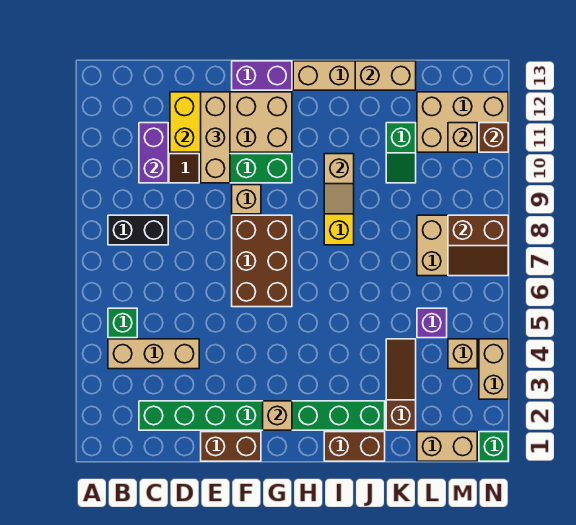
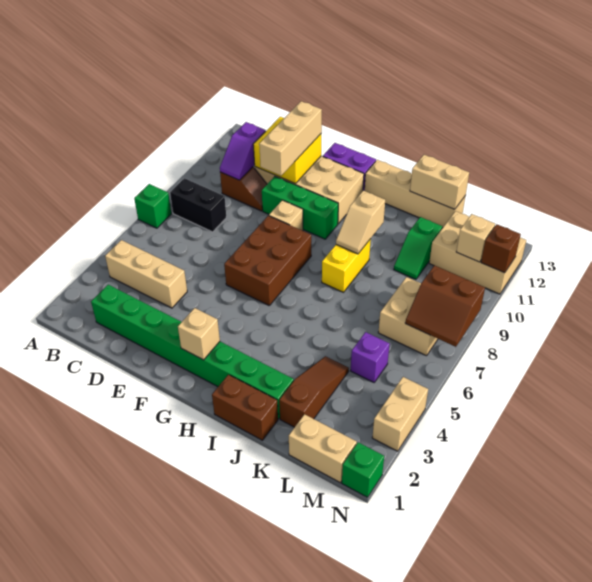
green brick B5 level 1 -> green brick A7 level 1
purple brick C10:C11 level 2 -> purple slope C10:C11 level 2 top 11
brown brick E1:F1 level 1 -> none
tan brick M4 level 1 -> none

